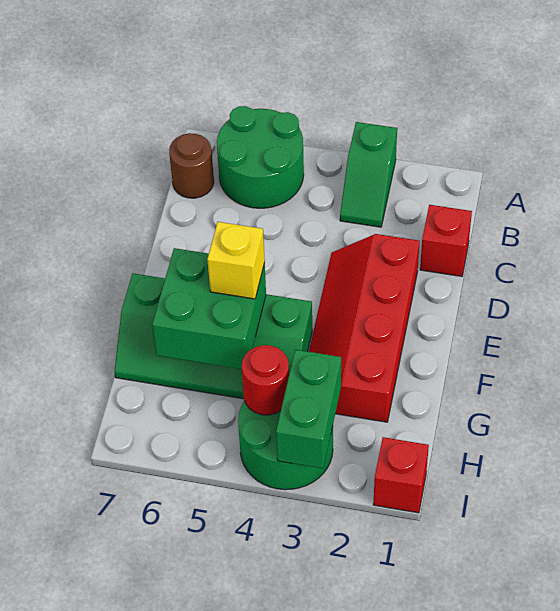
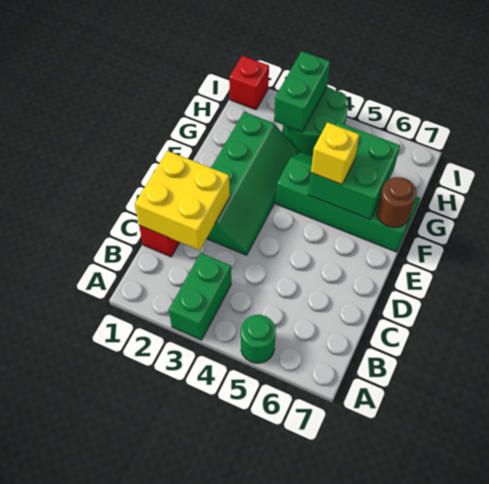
green slope A3:B3 level 1 top A -> green brick A3:B3 level 1
green round brick A5:B6 level 1 -> green round brick A5 level 1
brown round brick B7 level 1 -> brown round brick F7 level 2
none -> yellow brick C1:D2 level 2
red slope D2:G3 level 1 top 2 -> green slope D2:G3 level 1 top 2
red round brick H4 level 2 -> none

